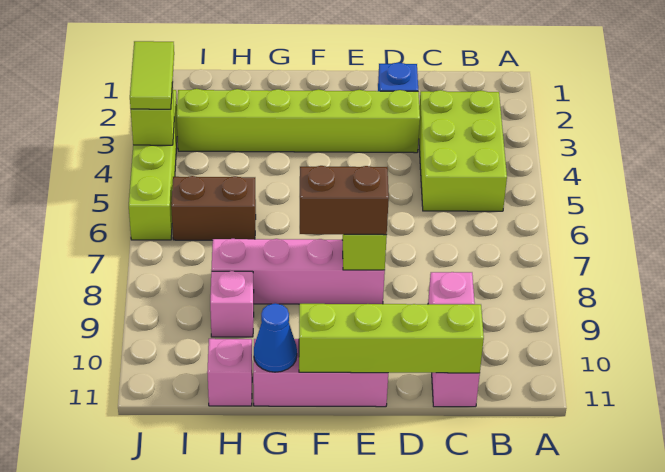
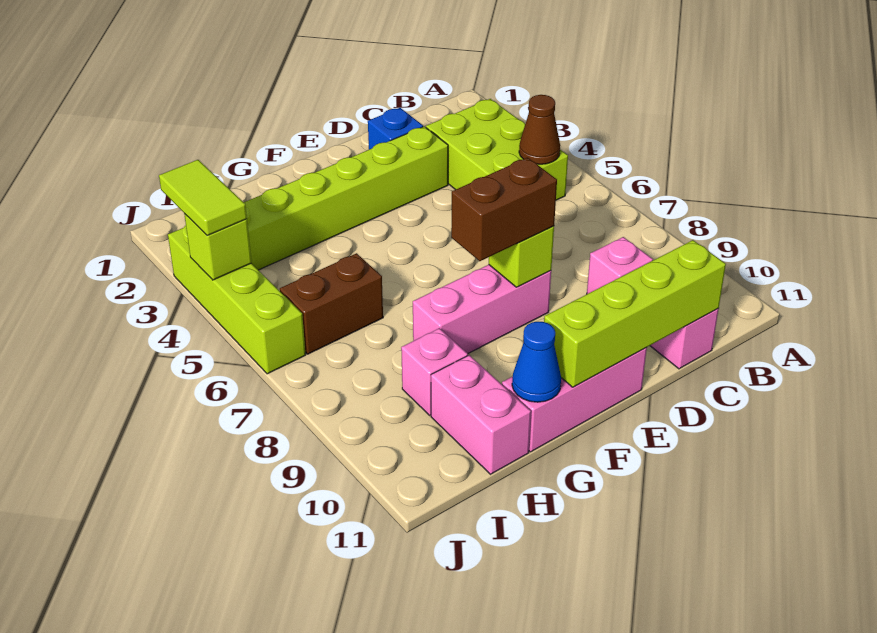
none -> brown cone B5 level 2
pink brick E8:H8 level 1 -> pink brick E8:G8 level 1
pink brick H11 level 1 -> pink brick H10:H11 level 1

